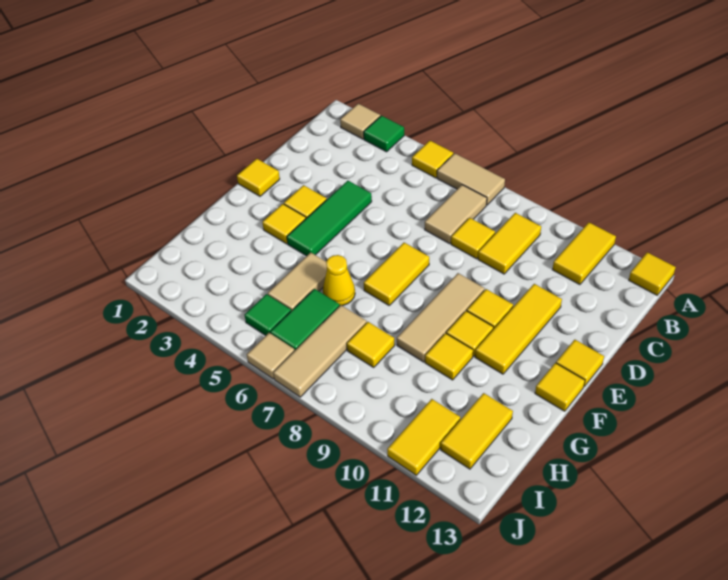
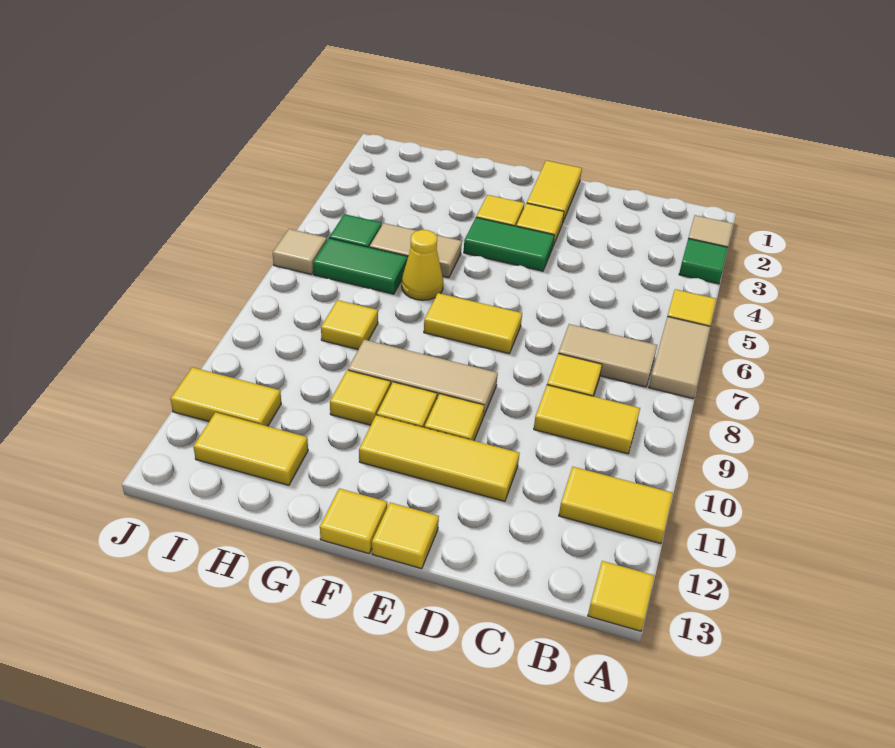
green tile D4:F4 level 1 -> green tile E4:F4 level 1
yellow tile E1 level 1 -> yellow tile E1:E2 level 1
tan tile H7:J7 level 1 -> none

